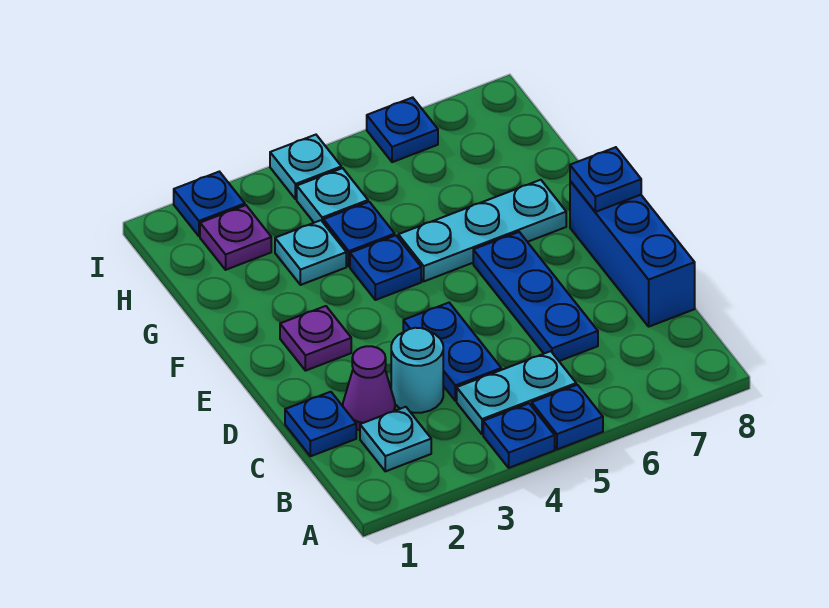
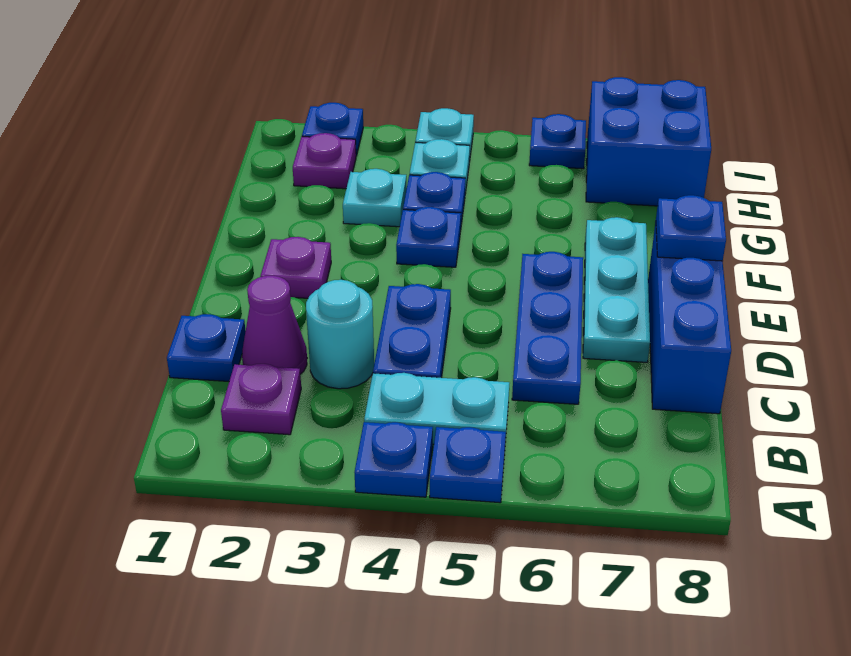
cyan plate B2 level 1 -> purple plate B2 level 1
cyan plate F5:F7 level 1 -> cyan plate D7:F7 level 1
none -> blue brick H7:I8 level 1

